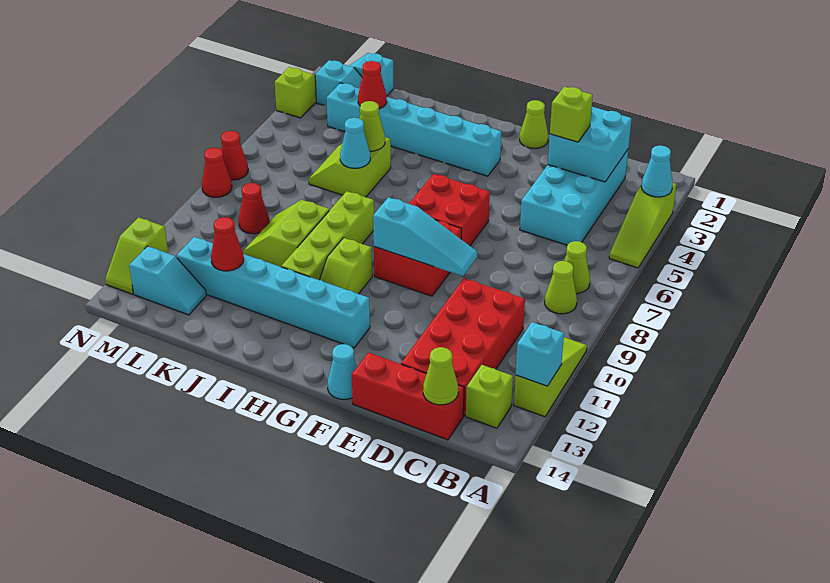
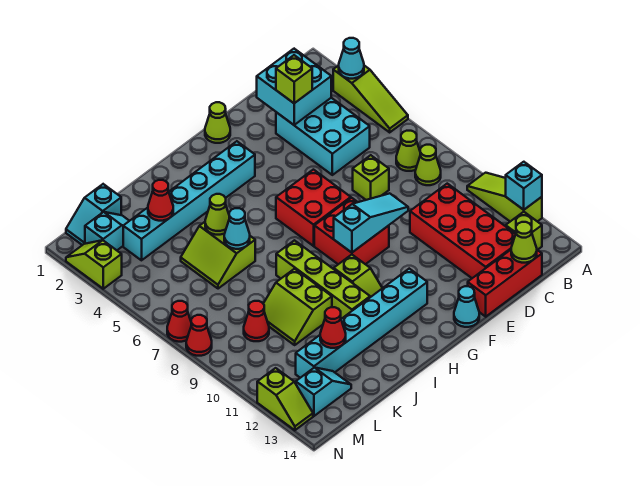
cyan brick C2:D5 level 1 -> cyan brick C3:D5 level 1
none -> lime brick D7 level 1

